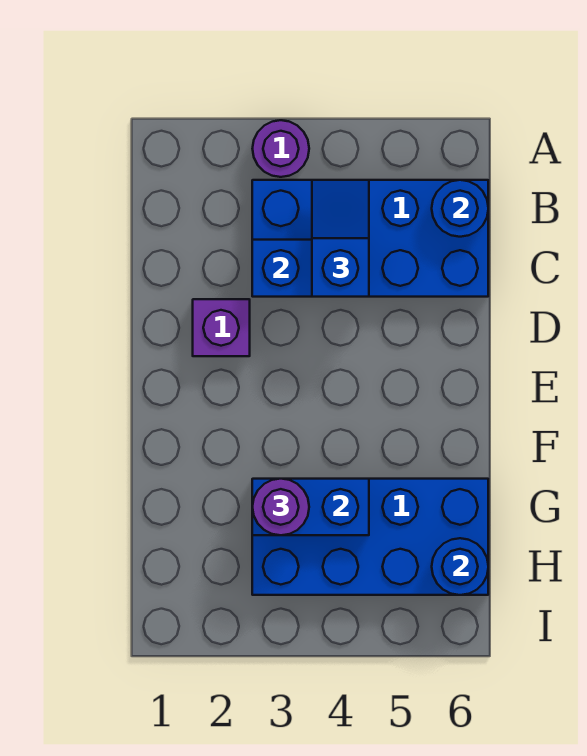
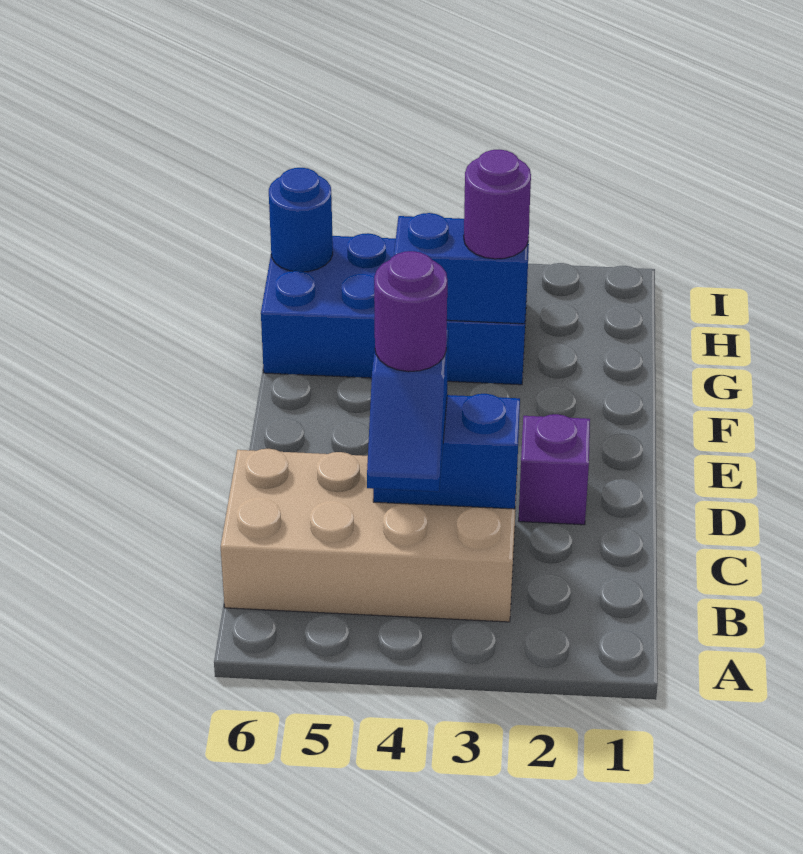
purple round brick A3 level 1 -> purple round brick C4 level 4
blue brick B3:C6 level 1 -> tan brick B3:C6 level 1
blue round brick B6 level 2 -> none

